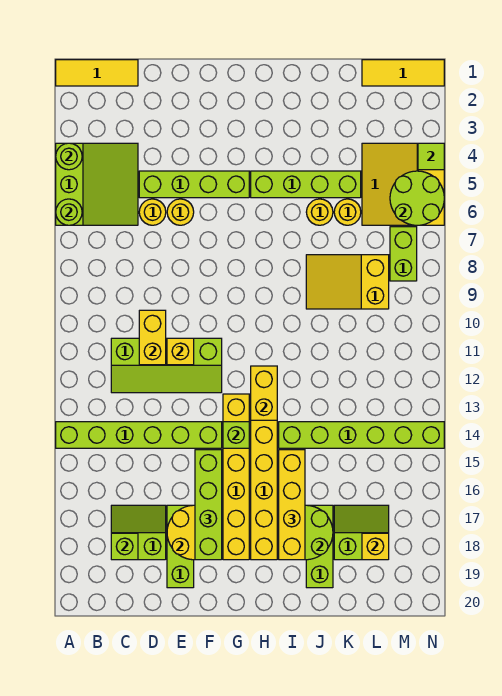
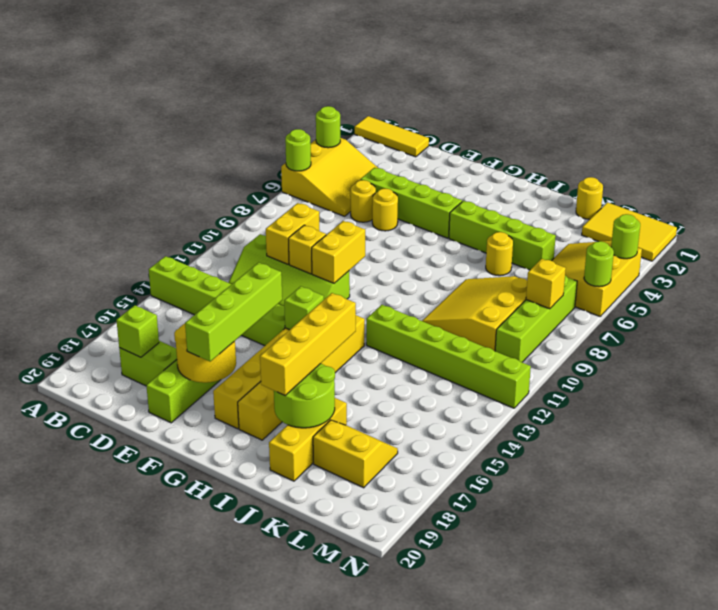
lime slope A4:C6 level 1 top A -> yellow slope A4:C6 level 1 top A
yellow brick H12:H13 level 2 -> yellow brick F10:F11 level 2
lime brick I14:N14 level 1 -> lime brick I12:N12 level 1
yellow slope J8:L9 level 1 top L -> yellow slope J8:L10 level 1 top L
lime brick J17:J19 level 1 -> yellow brick J17:J19 level 1
yellow round brick K6 level 1 -> yellow round brick K1 level 1
lime slope K17:L18 level 1 top 18 -> yellow slope K17:L18 level 1 top 18
yellow tile L1:N1 level 1 -> yellow tile L1:N2 level 1
yellow brick L18 level 2 -> yellow brick M8 level 2
lime round brick M5:N6 level 2 -> lime round brick N6 level 2
lime brick M7:M8 level 1 -> lime brick M7:M10 level 1
lime tile N4 level 2 -> lime round brick N4 level 2

